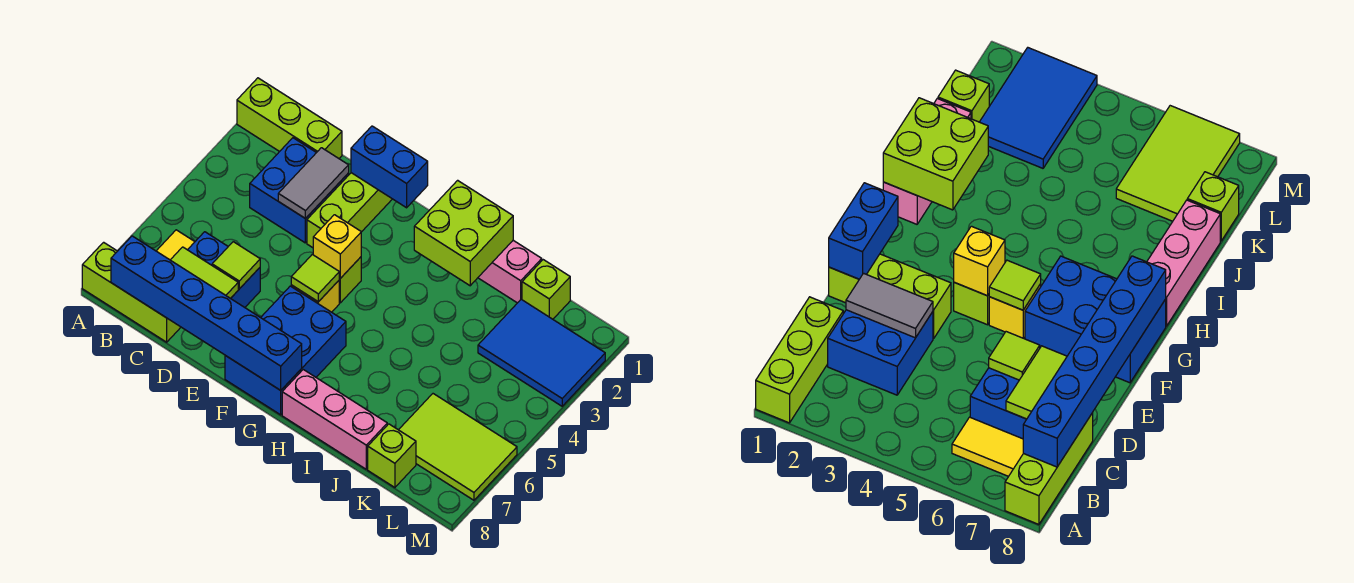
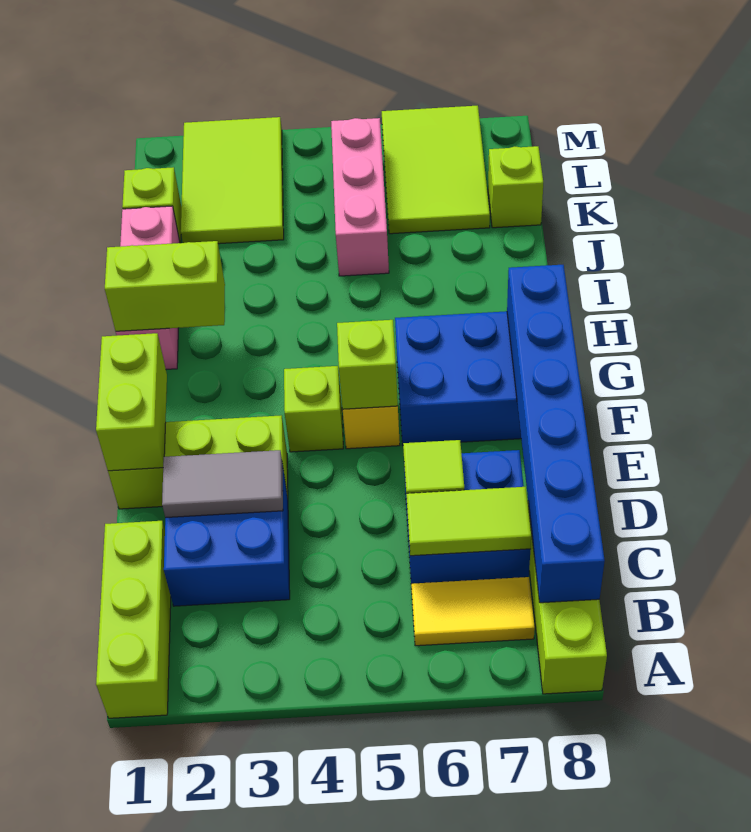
lime tile C7:D7 level 2 -> lime tile C6:C7 level 2
blue brick E1:F1 level 2 -> lime brick E1:F1 level 2
yellow brick F4 level 2 -> none
lime tile F5 level 2 -> lime brick F5 level 2
lime brick H1:I2 level 2 -> lime brick H1:H2 level 2
pink brick H8:J8 level 1 -> pink brick J5:L5 level 1
blue tile K2:M3 level 1 -> lime tile K2:M3 level 1

